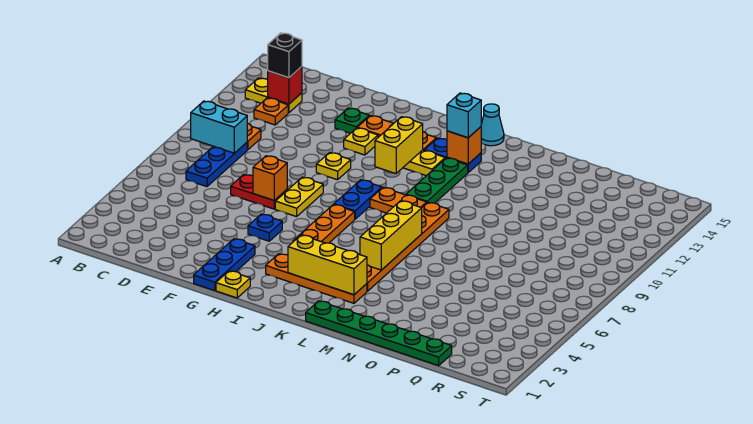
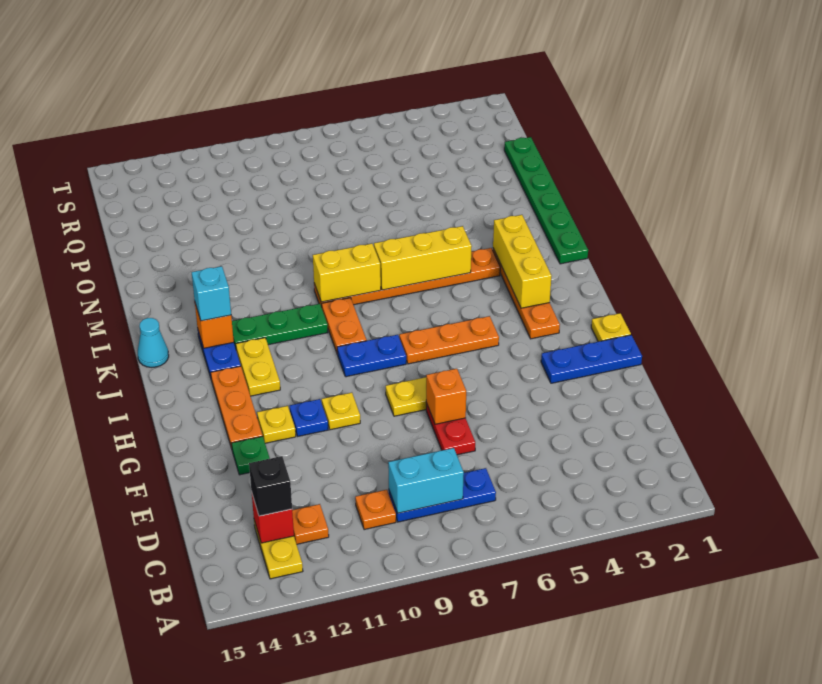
cyan brick B9:C9 level 2 -> cyan brick C8:C9 level 2
blue plate G5 level 1 -> blue plate G11 level 1
yellow brick I11:I12 level 2 -> yellow brick L8:L9 level 2

